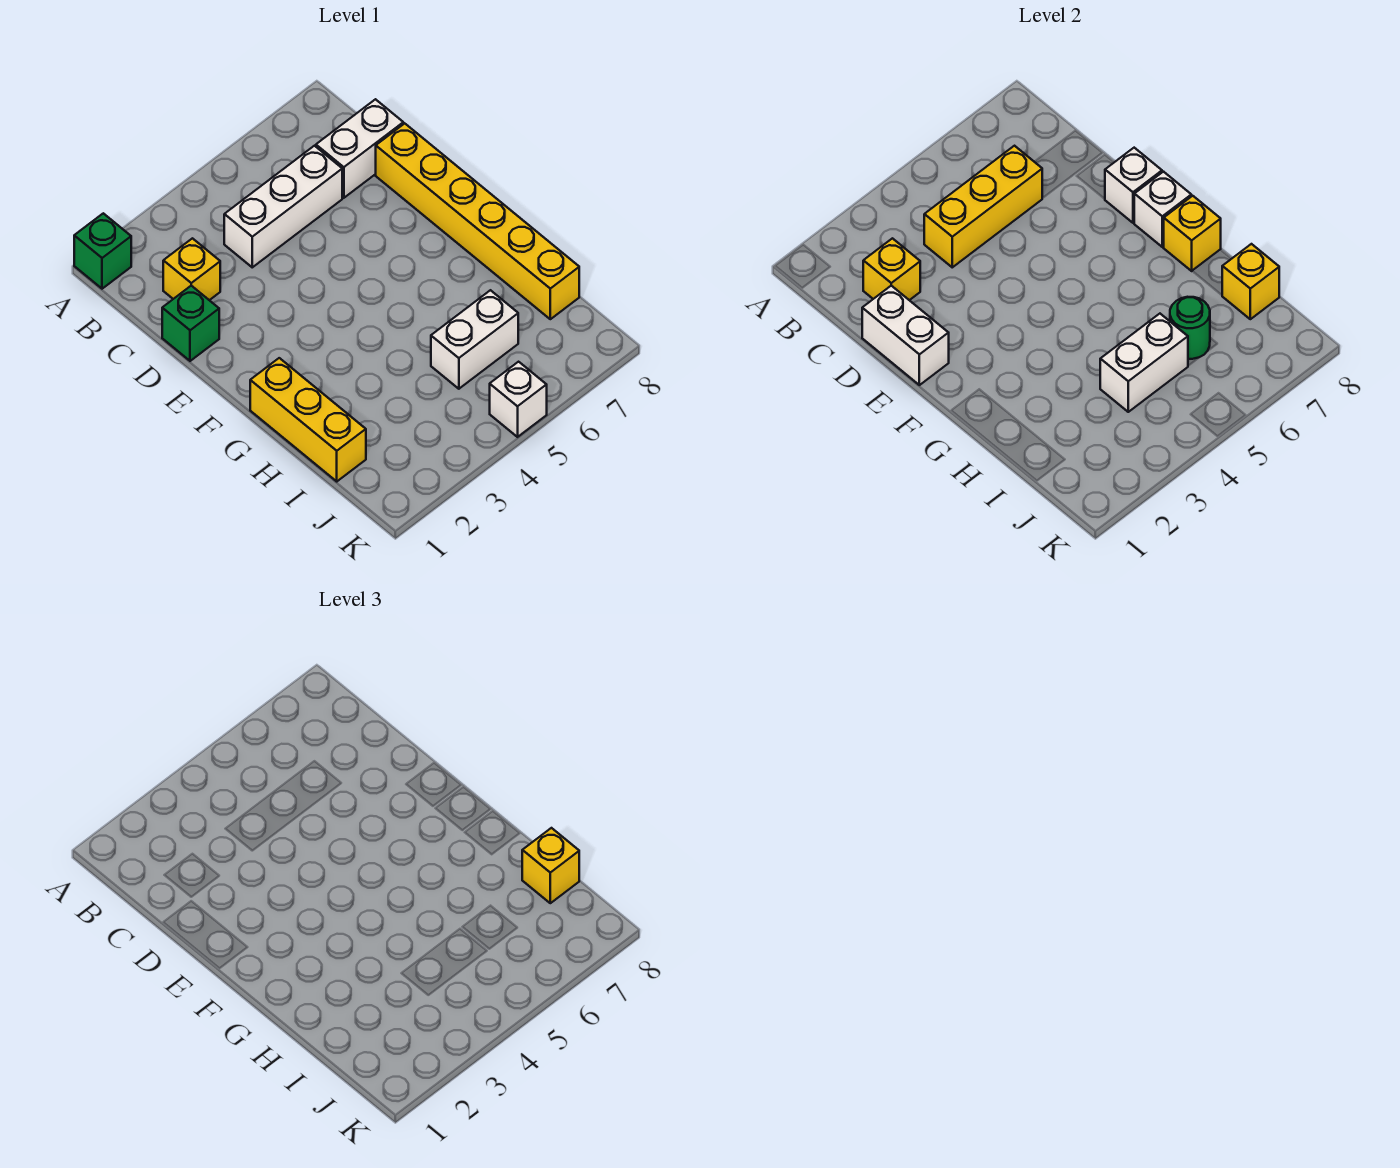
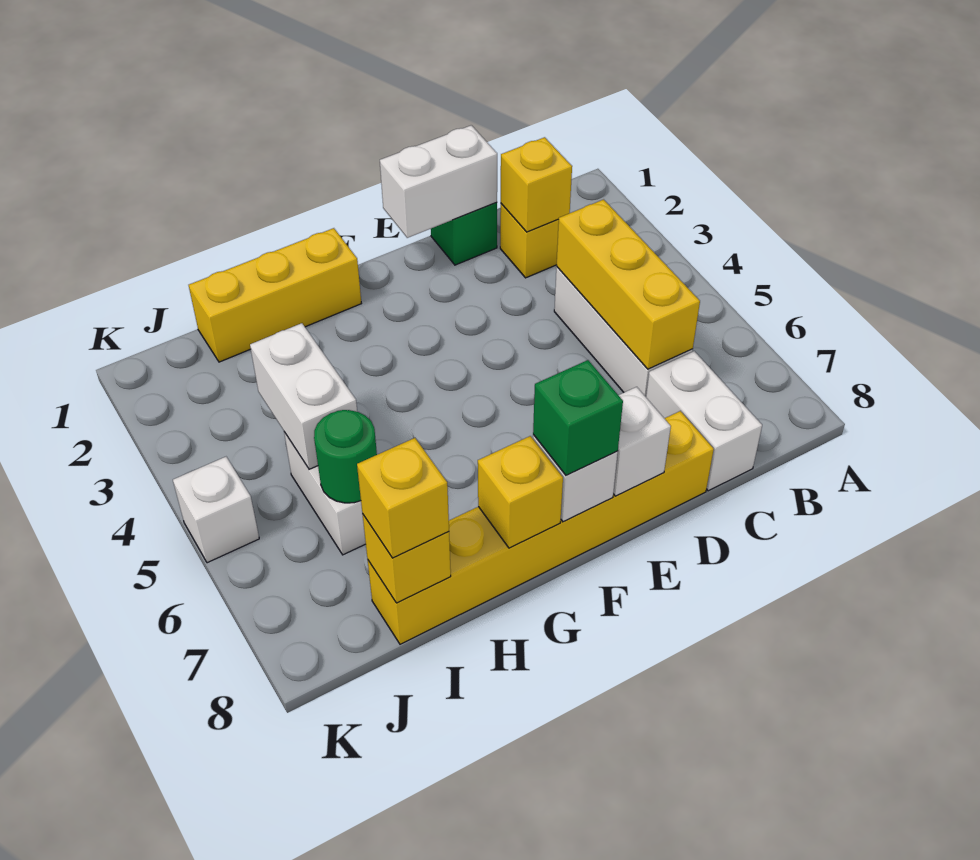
green brick A1 level 1 -> green brick F8 level 3

